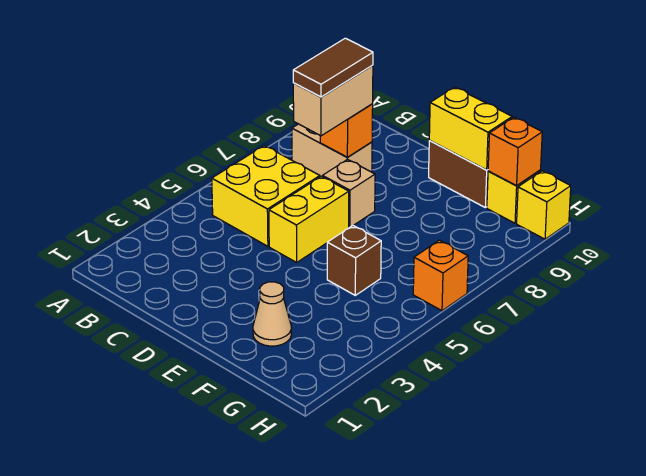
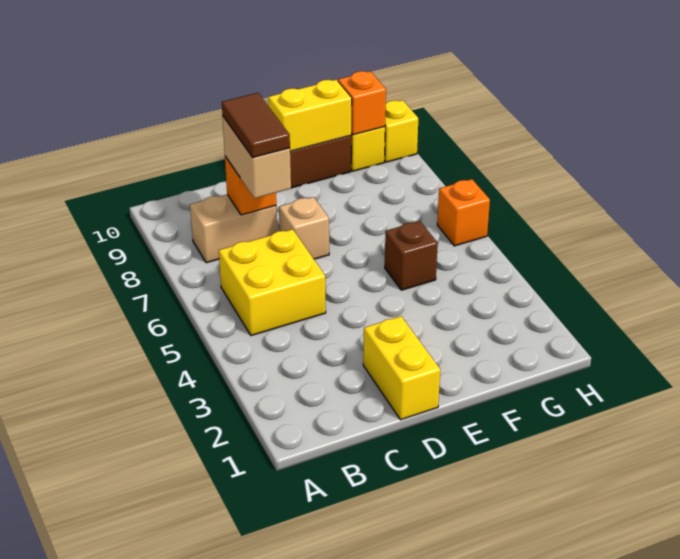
yellow brick D5:D6 level 1 -> yellow brick D1:D2 level 1
tan cone F2 level 1 -> none

